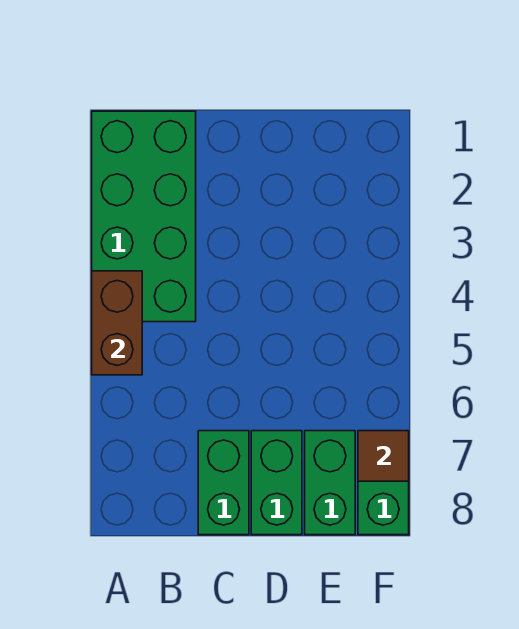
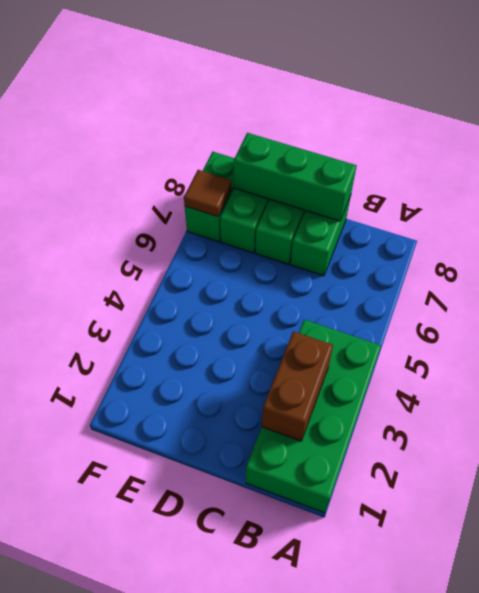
brown brick A4:A5 level 2 -> brown brick B2:B3 level 2
none -> green brick C8:E8 level 2

